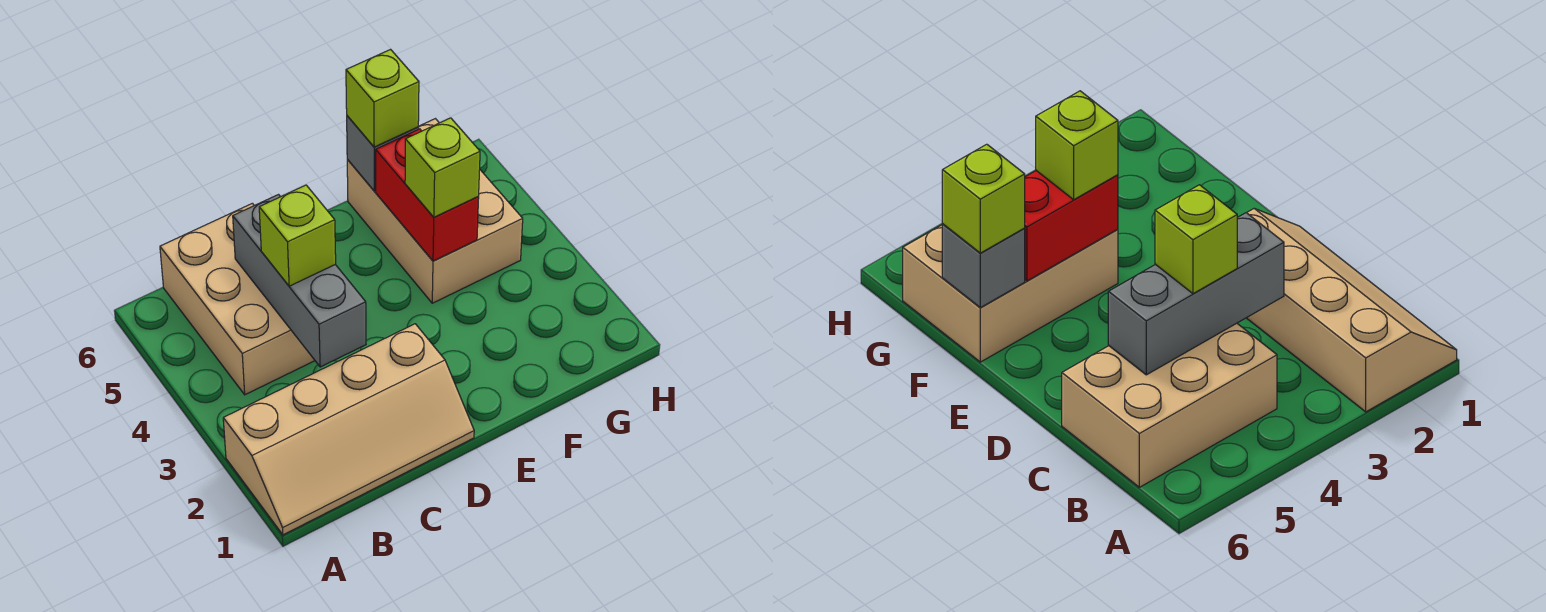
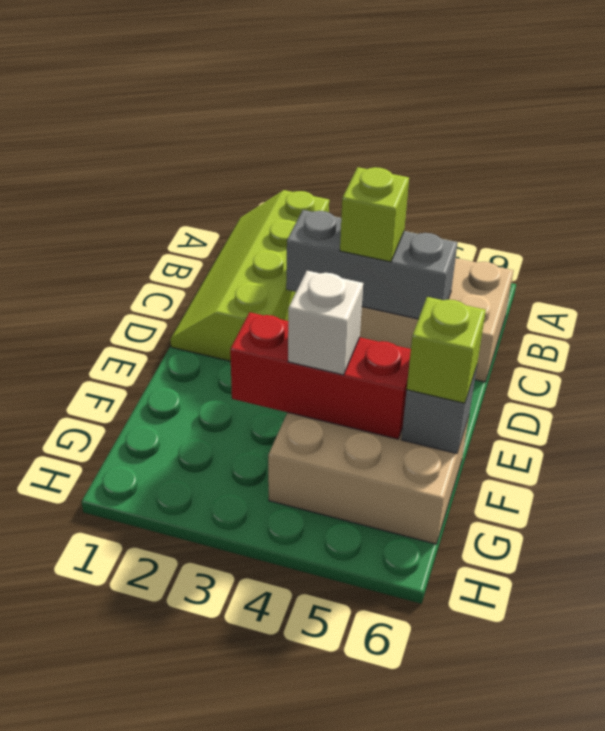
tan slope A1:D2 level 1 top 2 -> lime slope A1:D2 level 1 top 2
red brick F4:F5 level 2 -> red brick F3:F5 level 2
lime brick F4 level 3 -> white brick F4 level 3

